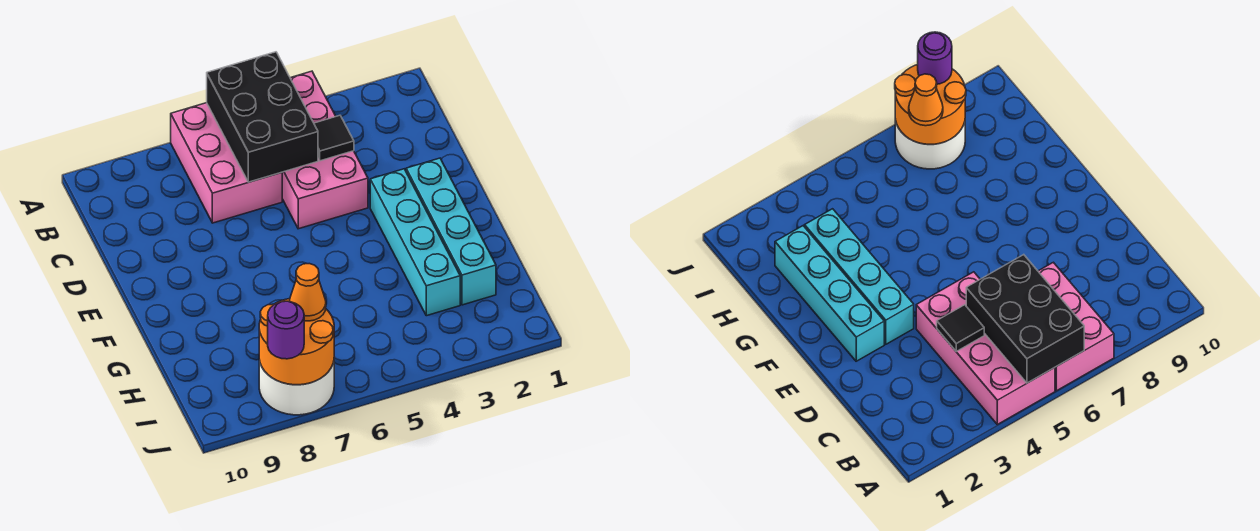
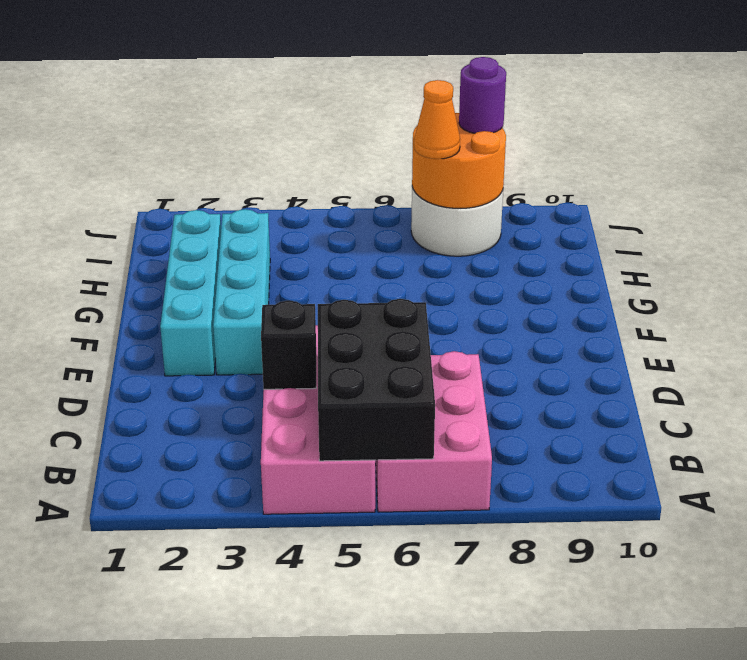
black tile C4 level 2 -> black brick C4 level 2

